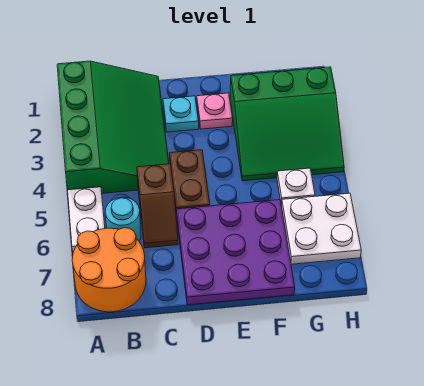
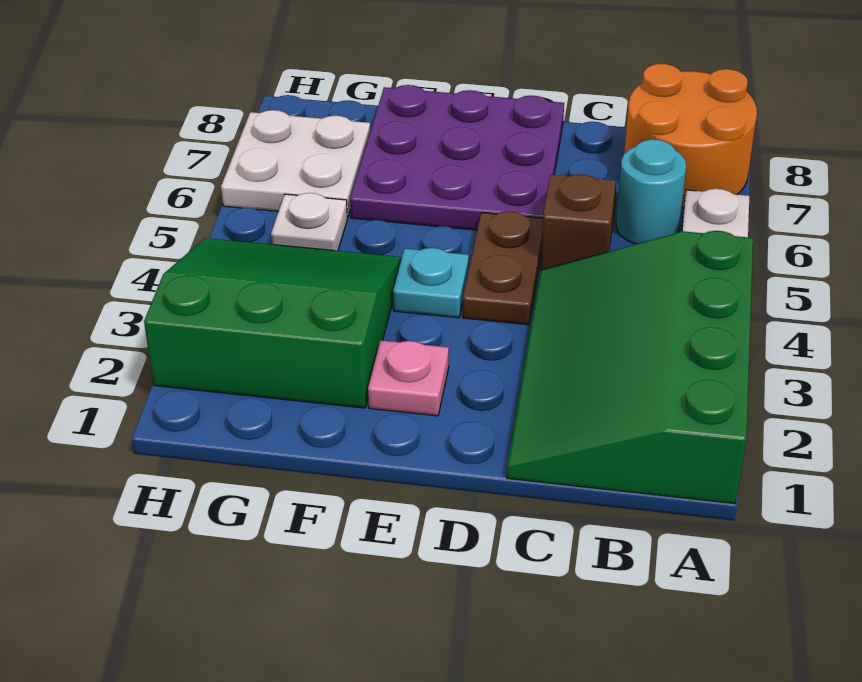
cyan plate D2 level 1 -> cyan plate E4 level 1

